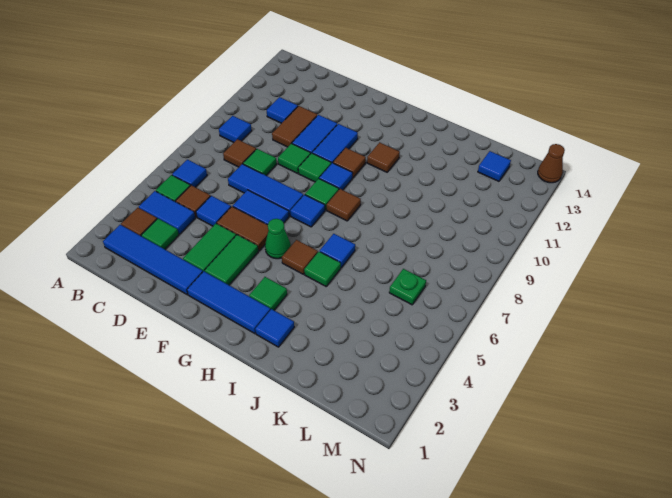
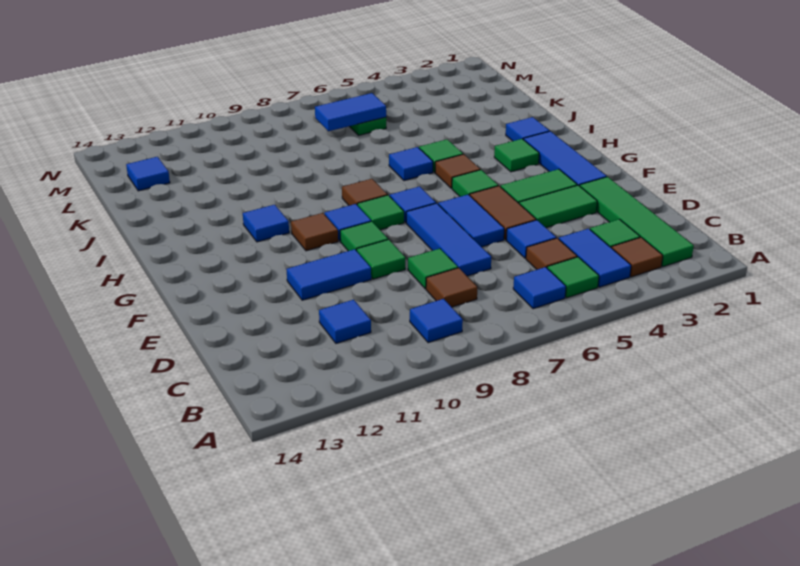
blue tile B2:E2 level 1 -> green tile B2:E2 level 1
brown tile D10:D11 level 1 -> none
blue tile F10:F11 level 1 -> blue tile L6:L7 level 2
green cone G5 level 1 -> green tile G5 level 1
brown tile H11 level 1 -> blue tile H11 level 1
brown cone N14 level 1 -> none

